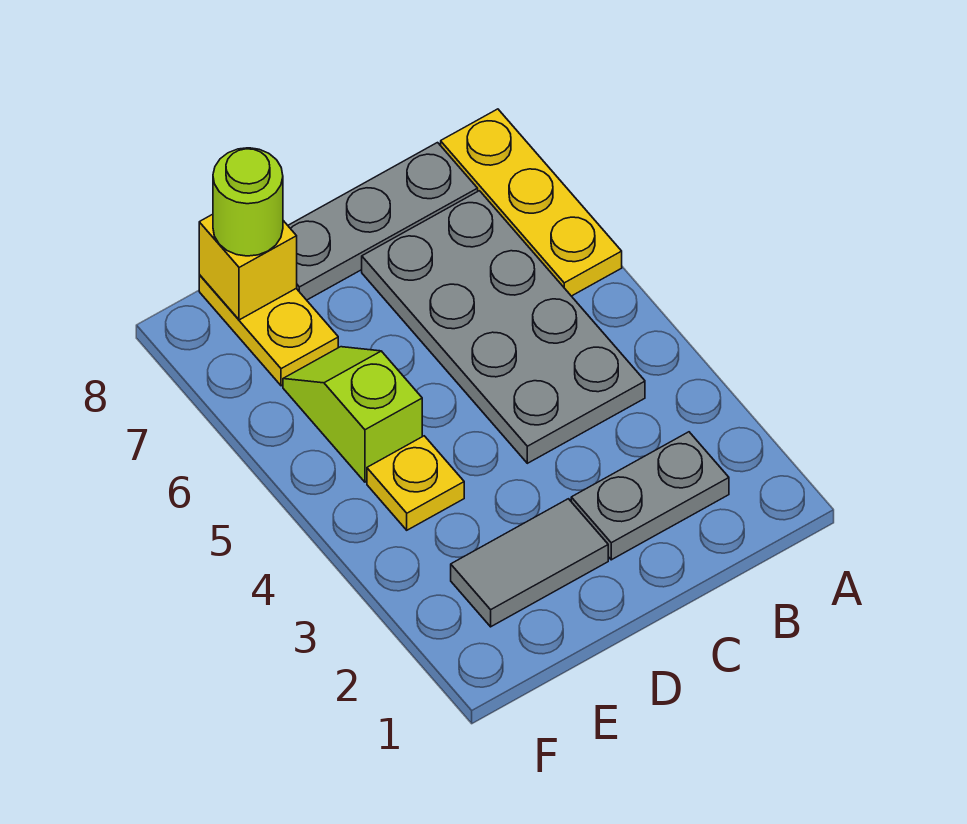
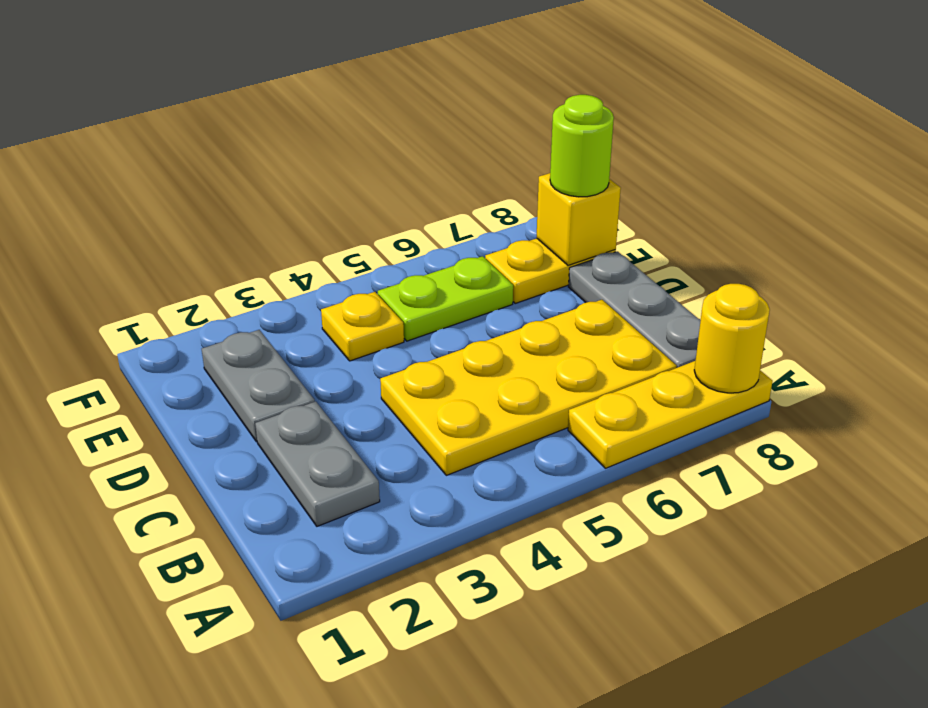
none -> yellow round brick A8 level 2
grey plate B4:C7 level 1 -> yellow plate B4:C7 level 1
grey tile D2:E2 level 1 -> grey plate D2:E2 level 1
lime slope E5:E6 level 1 top 5 -> lime plate E5:E6 level 1

